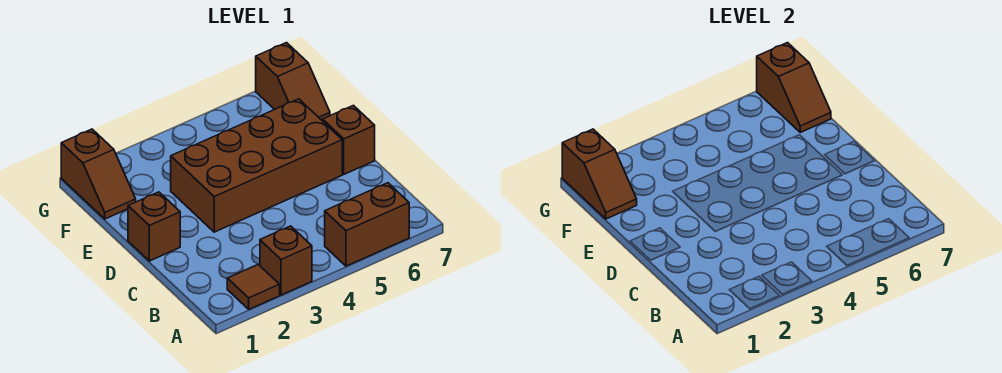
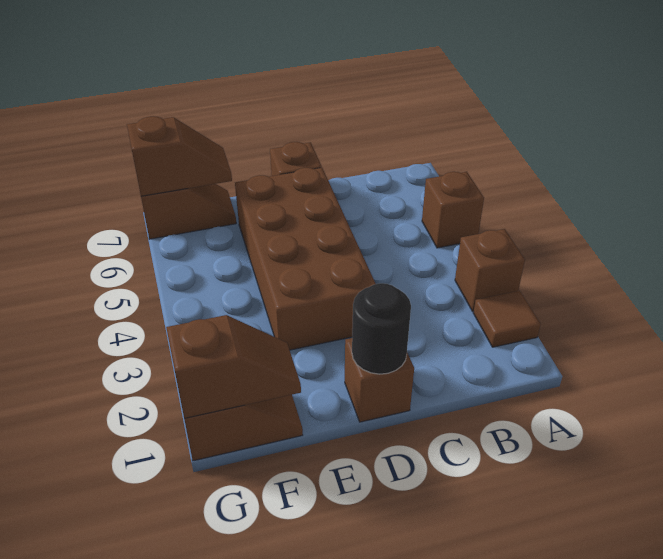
brown brick A5:A6 level 1 -> brown brick A5 level 1
none -> black round brick D1 level 2

